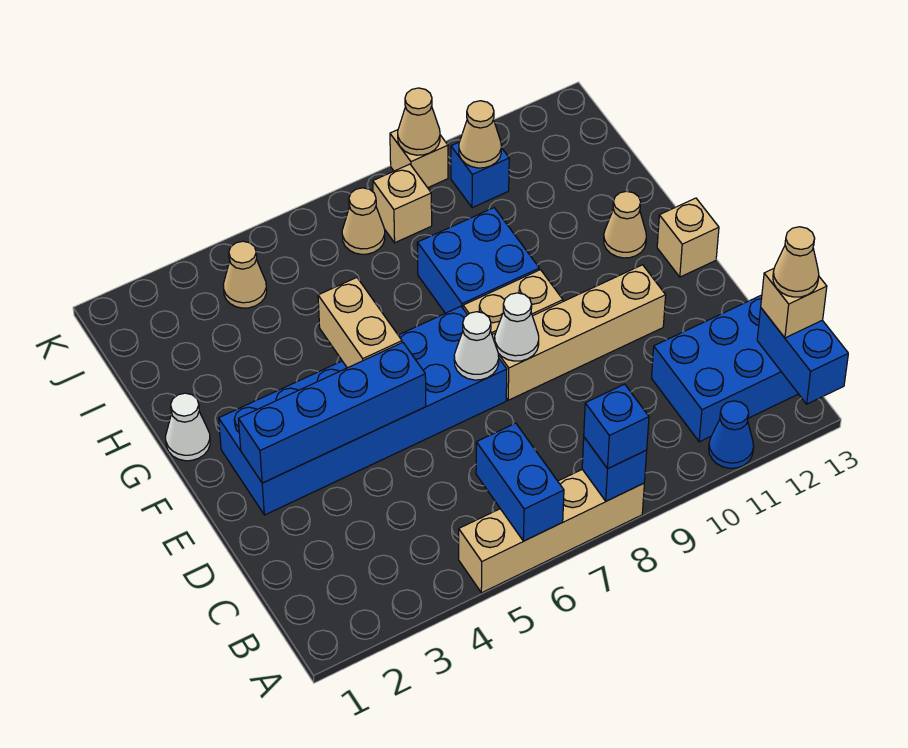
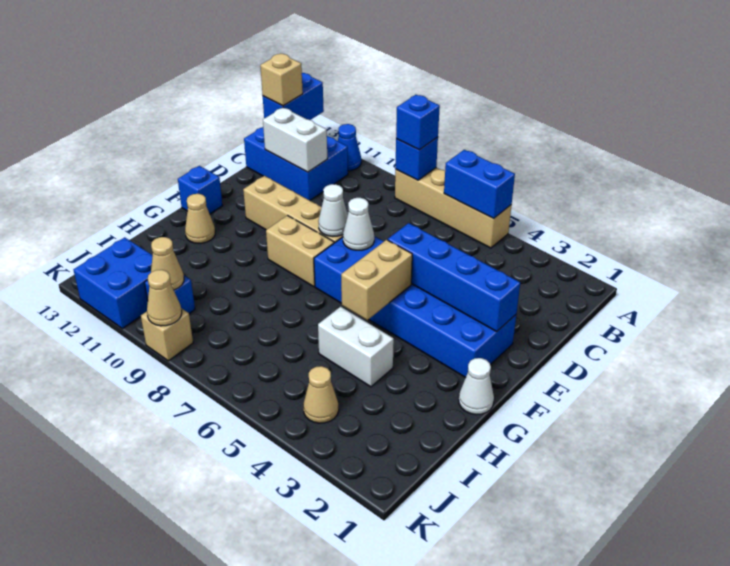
blue brick A6:B6 level 2 -> blue brick A5:A6 level 2
tan cone B13 level 4 -> none
none -> white brick C11:C12 level 2
tan brick F13 level 1 -> blue brick F13 level 1
blue brick G8:H9 level 1 -> blue brick J11:K12 level 1
none -> white brick H4:H5 level 1
tan cone J7 level 1 -> none
tan brick J8 level 1 -> none

